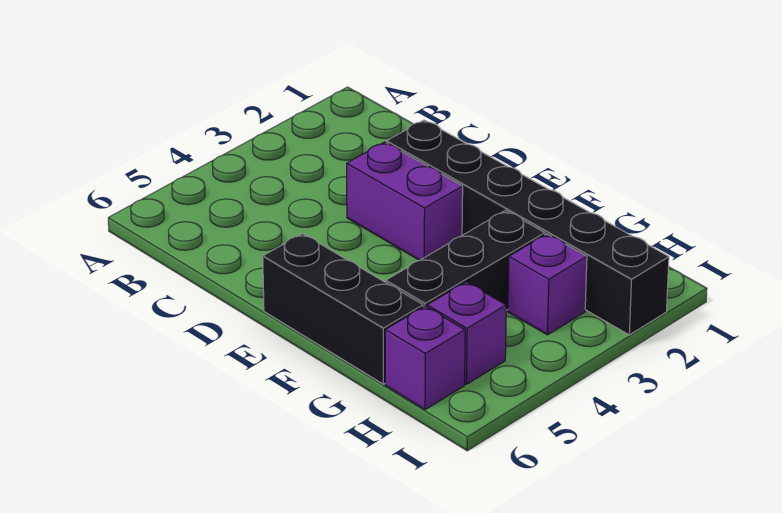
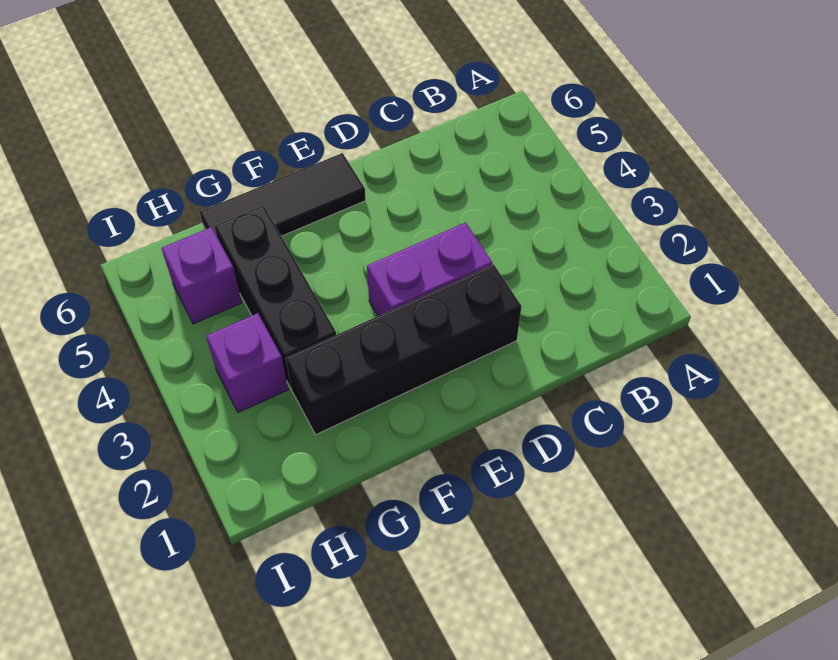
black brick D2:I2 level 1 -> black brick D2:G2 level 1
black brick E6:G6 level 1 -> black tile E6:G6 level 1
purple brick H6 level 1 -> none

